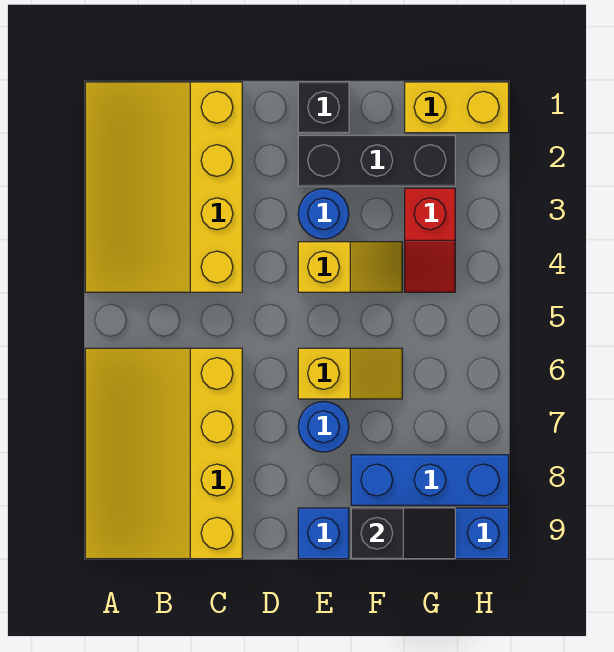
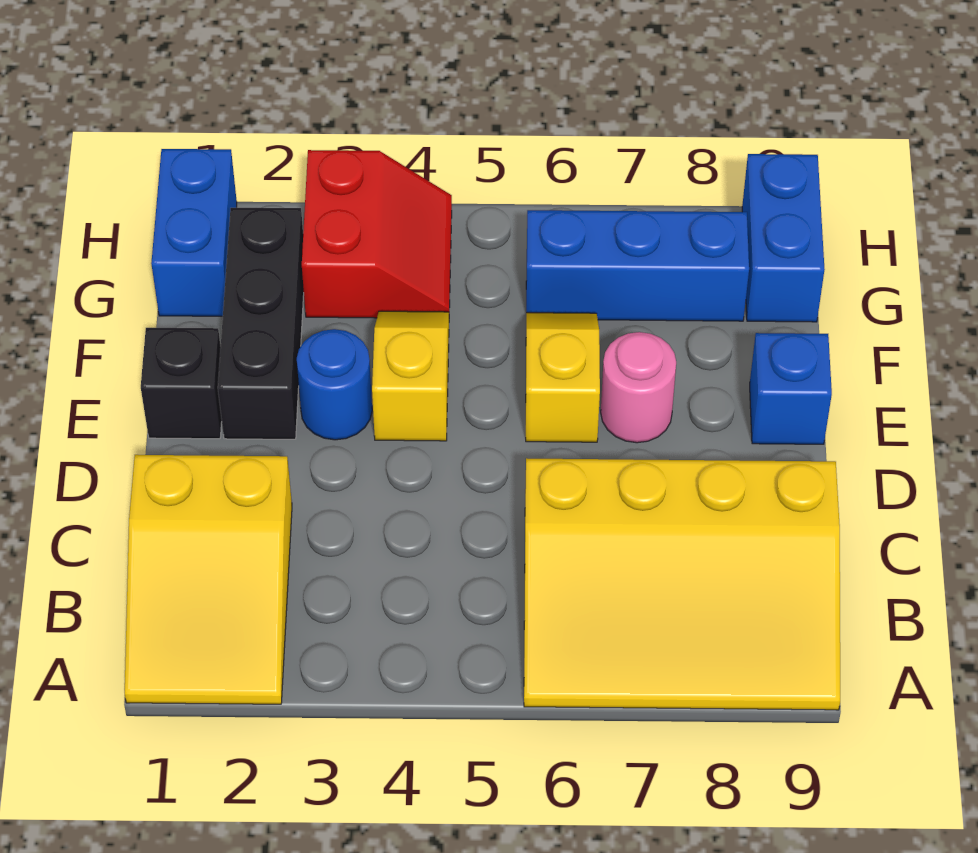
yellow slope A1:C4 level 1 top C -> yellow slope A1:C2 level 1 top C
blue round brick E7 level 1 -> pink round brick E7 level 1
blue brick F8:H8 level 1 -> blue brick G6:G8 level 1
black slope F9:G9 level 2 top F -> none
yellow brick G1:H1 level 1 -> blue brick G1:H1 level 1
red slope G3:G4 level 1 top 3 -> red slope G3:H4 level 1 top 3

